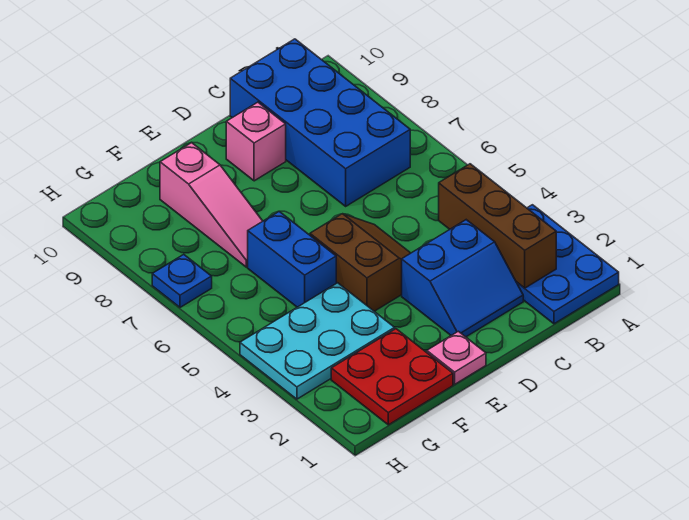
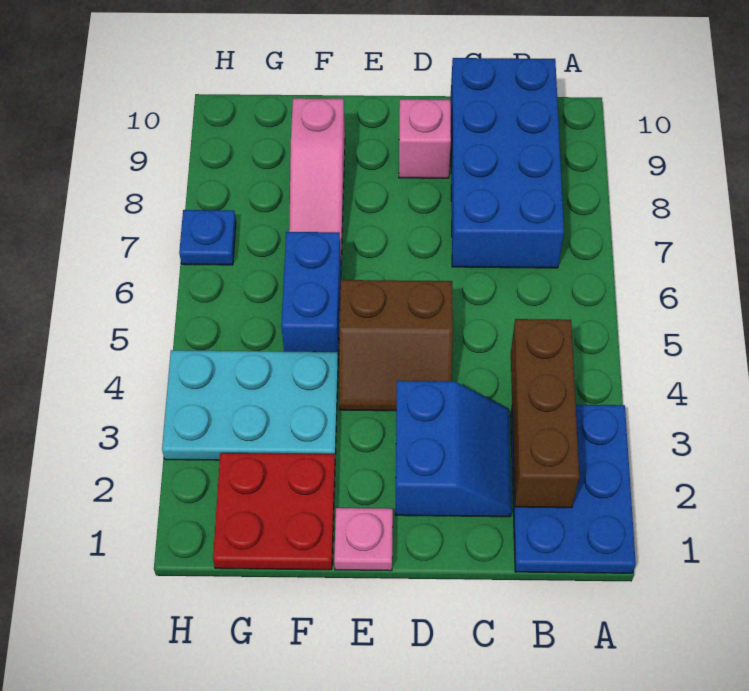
blue slope C2:D3 level 1 top 3 -> blue slope C2:D3 level 1 top D
brown slope D4:E5 level 1 top E -> brown slope D4:E5 level 1 top 5

